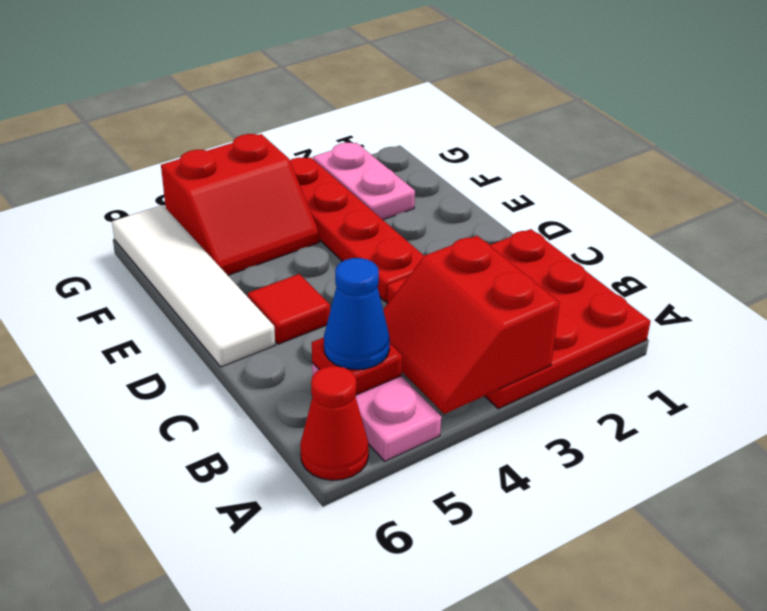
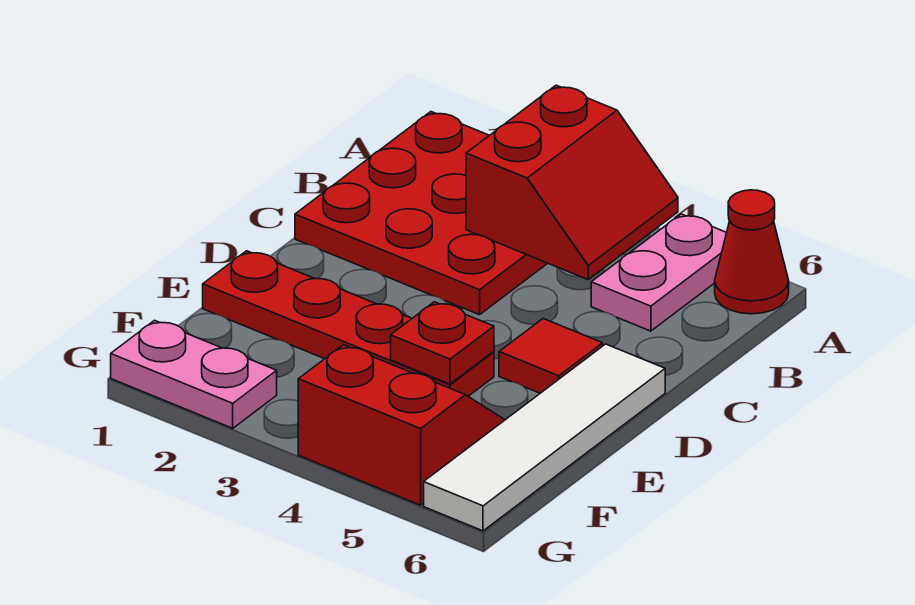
red plate B5 level 2 -> red plate E4 level 2
blue cone B5 level 3 -> none
red plate D3:G3 level 1 -> red plate E1:E4 level 1
pink plate F2:G2 level 1 -> pink plate G1:G2 level 1

